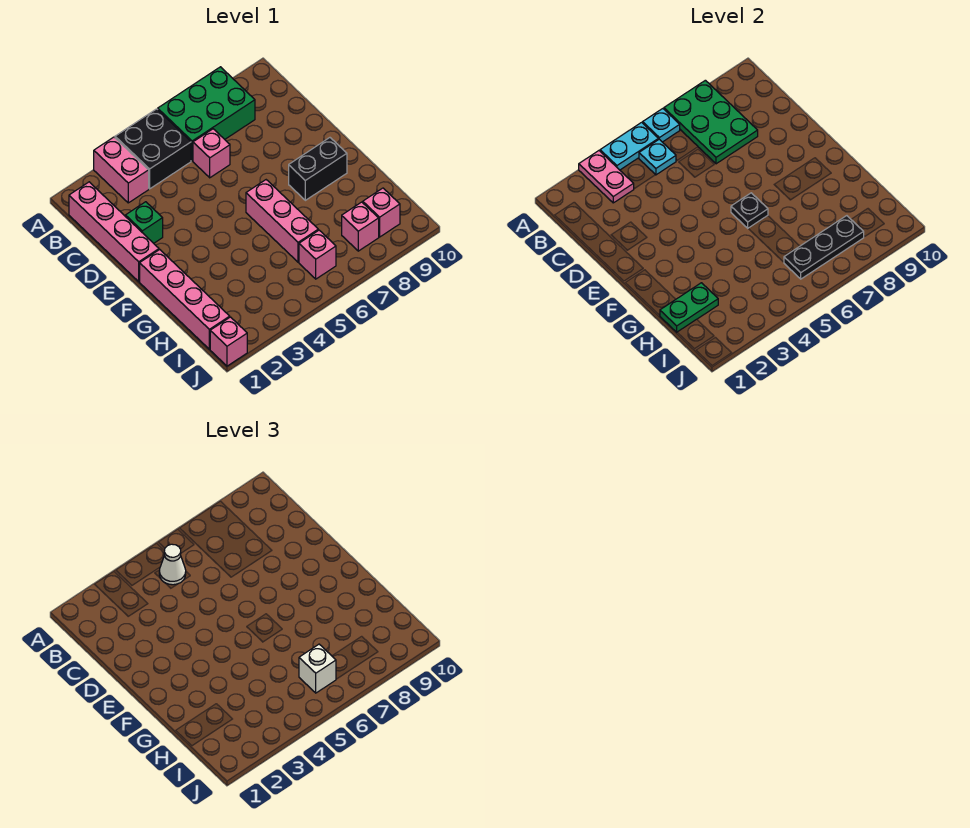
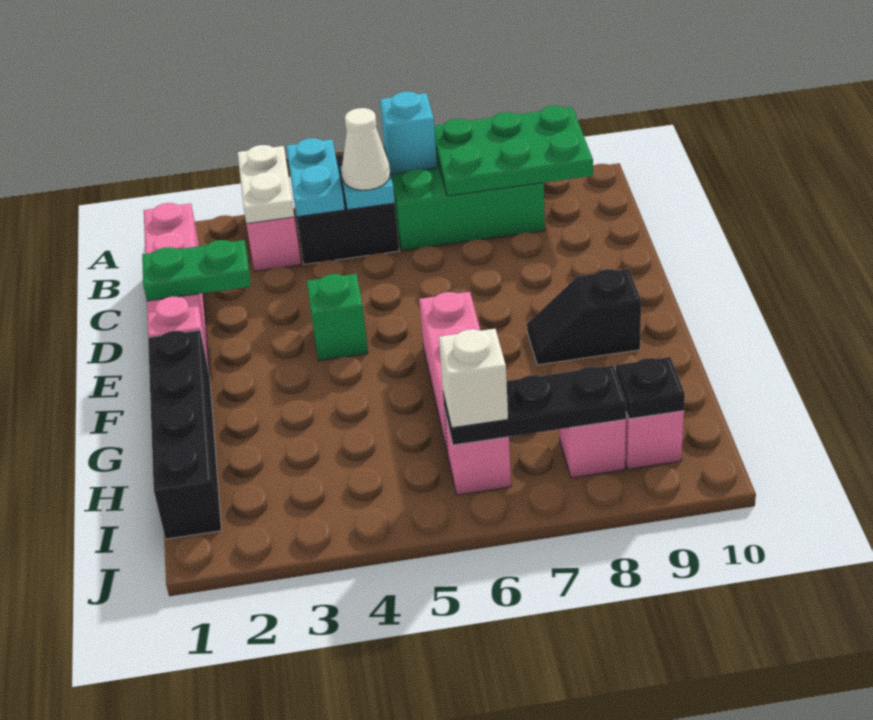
pink plate A3:B3 level 2 -> white plate A3:B3 level 2
cyan plate A4:A5 level 2 -> cyan plate A4:B4 level 2
cyan plate A6 level 2 -> cyan brick A6 level 2
green plate A7:C8 level 2 -> green plate A7:B9 level 2
pink brick C6 level 1 -> none
green brick D2 level 1 -> green brick E4 level 1
pink brick F1:I1 level 1 -> black brick F1:I1 level 1
black plate F6 level 2 -> black plate I9 level 2
black brick F8:F9 level 1 -> black slope F8:F9 level 1 top 9
green plate H1:H2 level 2 -> green plate D1:D2 level 2
pink brick J1 level 1 -> none

